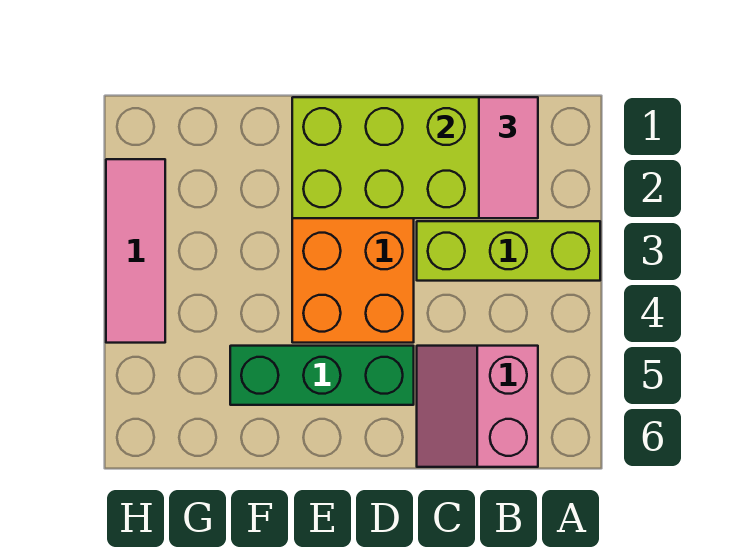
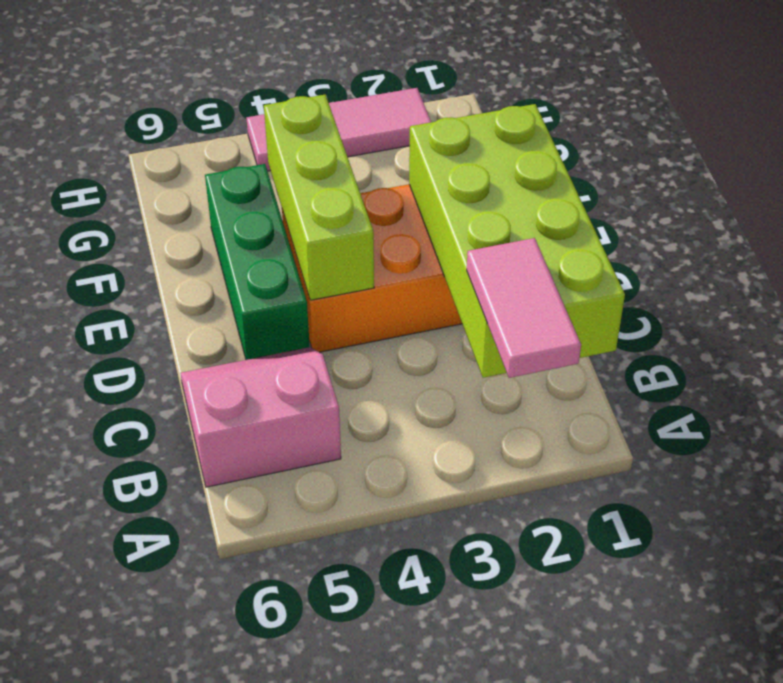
lime brick A3:C3 level 1 -> lime brick D4:F4 level 2
pink tile B1:B2 level 3 -> pink tile A2:B2 level 3

